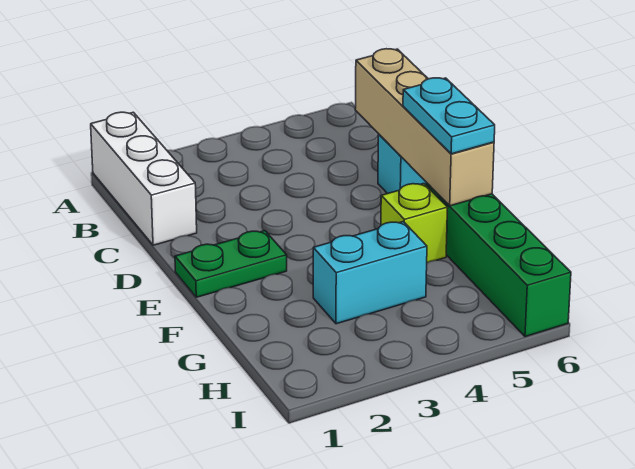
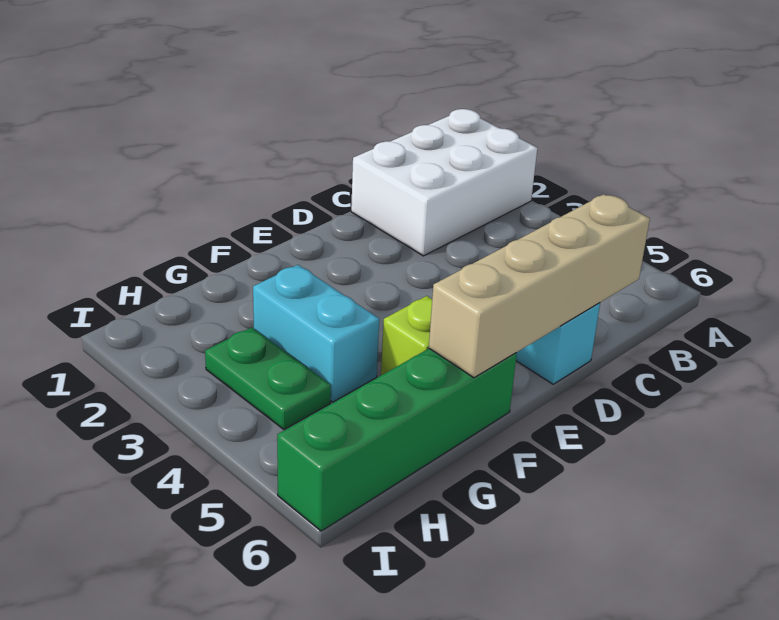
white brick A1:C1 level 1 -> white brick A1:C2 level 1
green plate E1:E2 level 1 -> green plate H3:H4 level 1
cyan plate E6:F6 level 3 -> none

